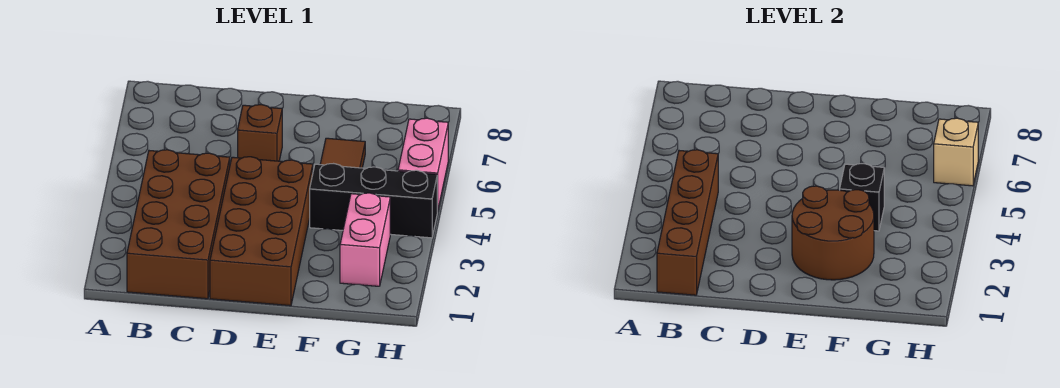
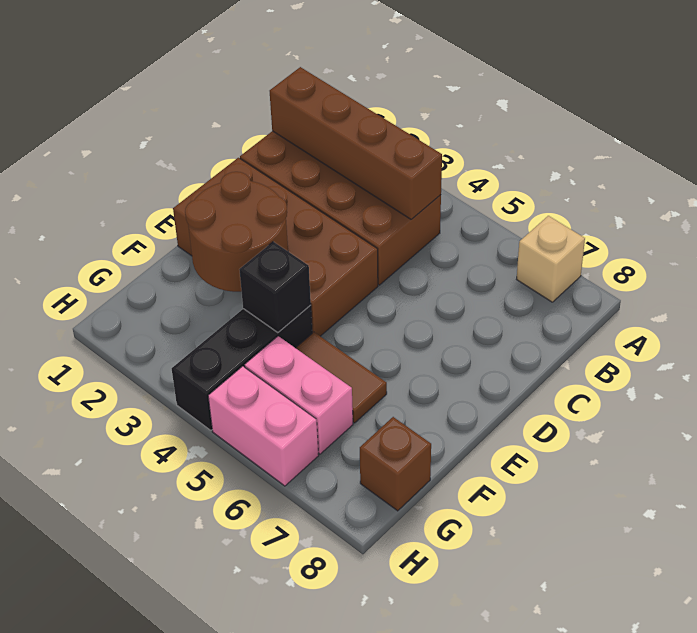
brown brick D6 level 1 -> brown brick G8 level 1
pink brick G2:G3 level 1 -> pink brick G5:G6 level 1
tan brick H6 level 2 -> tan brick A7 level 1

